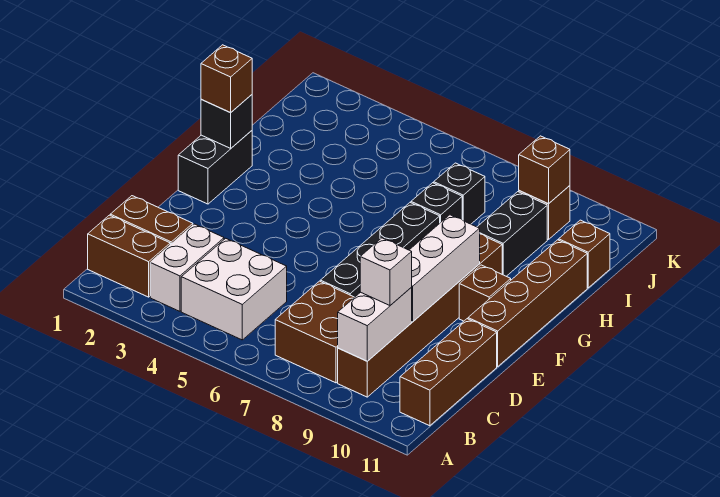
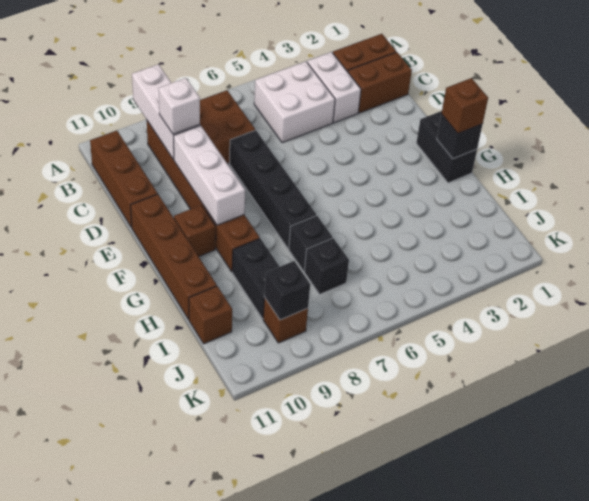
white brick B9:C9 level 2 -> white brick A9:C9 level 2
brown brick J9 level 2 -> black brick J9 level 2

